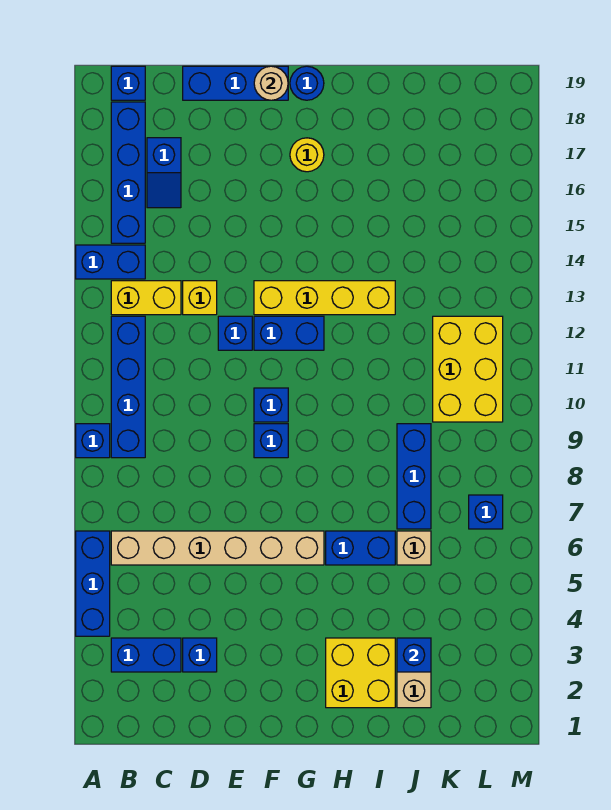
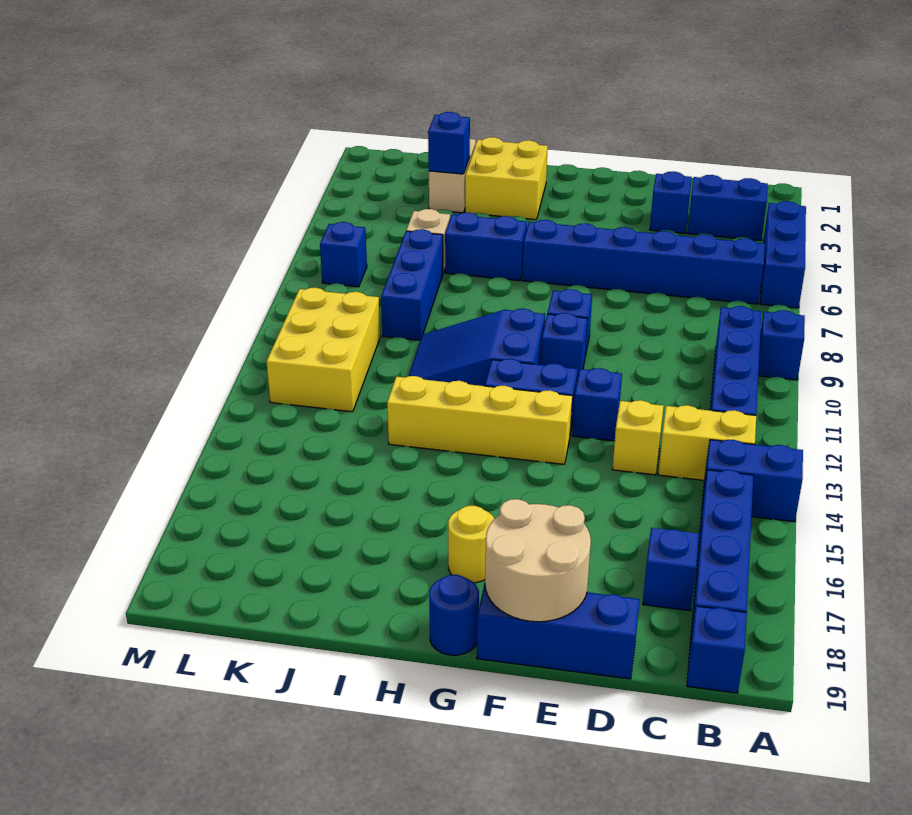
tan brick B6:G6 level 1 -> blue brick B6:G6 level 1
tan round brick F19 level 2 -> tan round brick E18:F19 level 2
none -> blue slope G10:I11 level 1 top G

